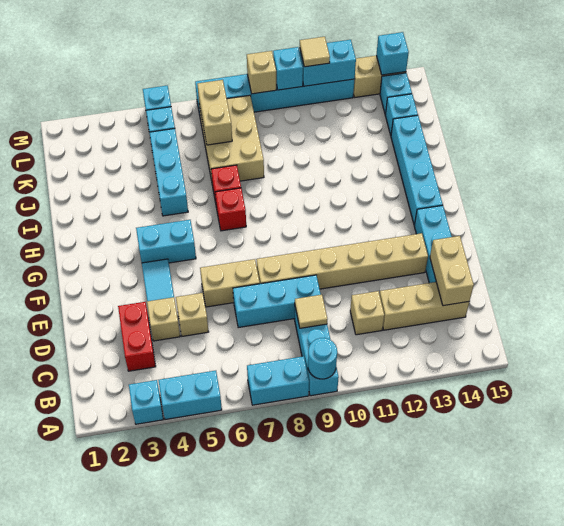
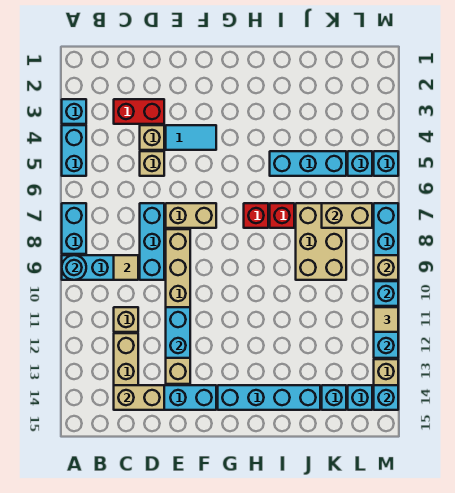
tan brick E6:E7 level 1 -> tan brick E7:F7 level 1
cyan brick G4:G5 level 1 -> cyan brick E11:E12 level 2
tan brick J7:L8 level 1 -> tan brick J7:K9 level 1

